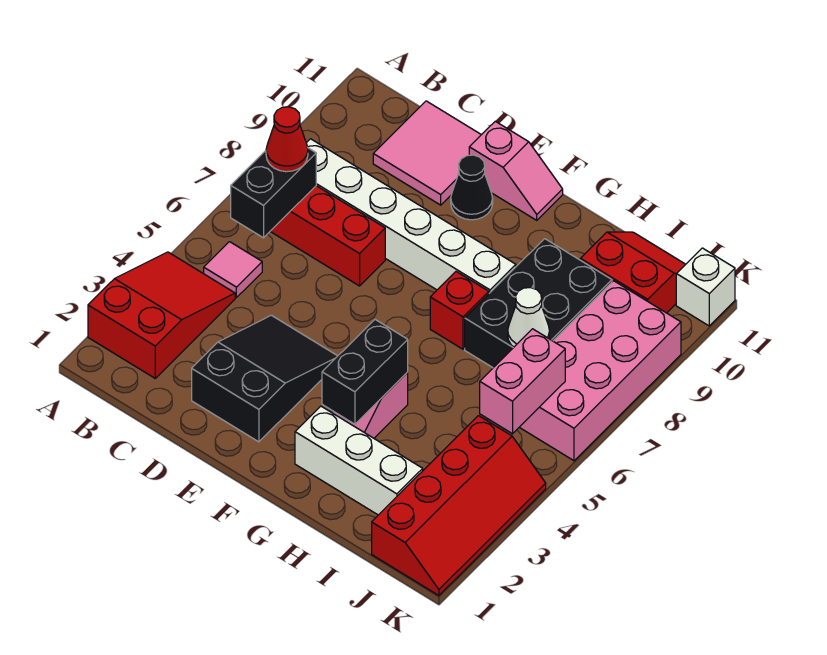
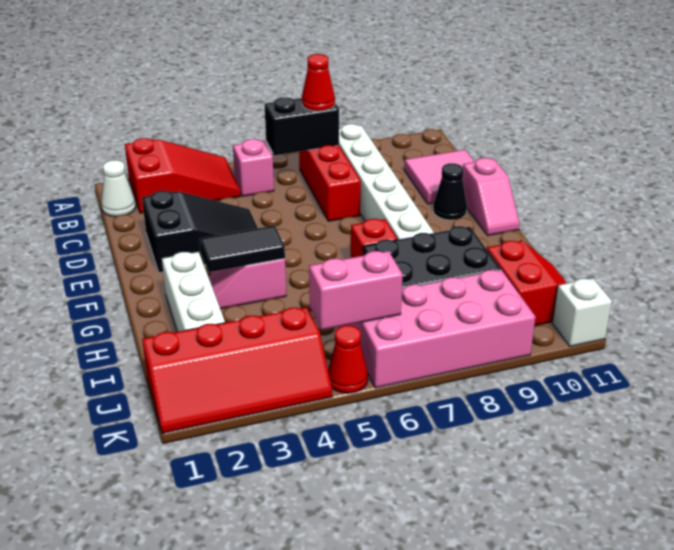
pink tile B5 level 1 -> pink brick B5 level 1
black brick G3:G4 level 2 -> black tile G3:G4 level 2
white cone I7 level 2 -> white cone B1 level 1
none -> red cone K5 level 1

